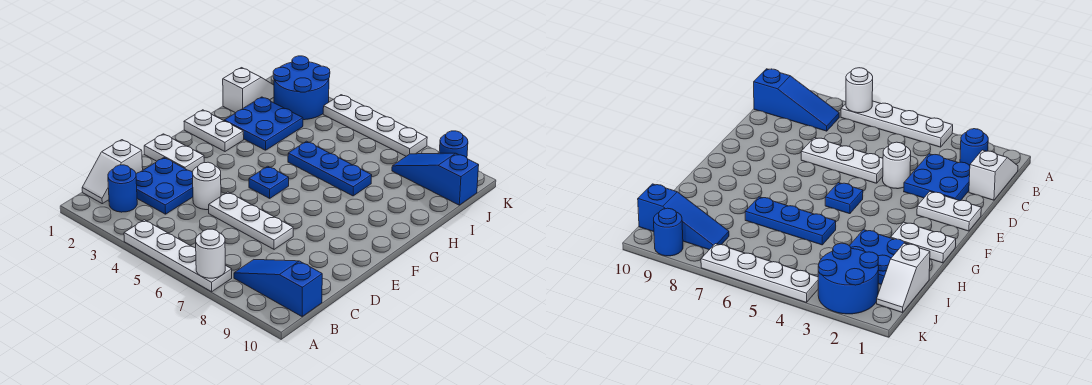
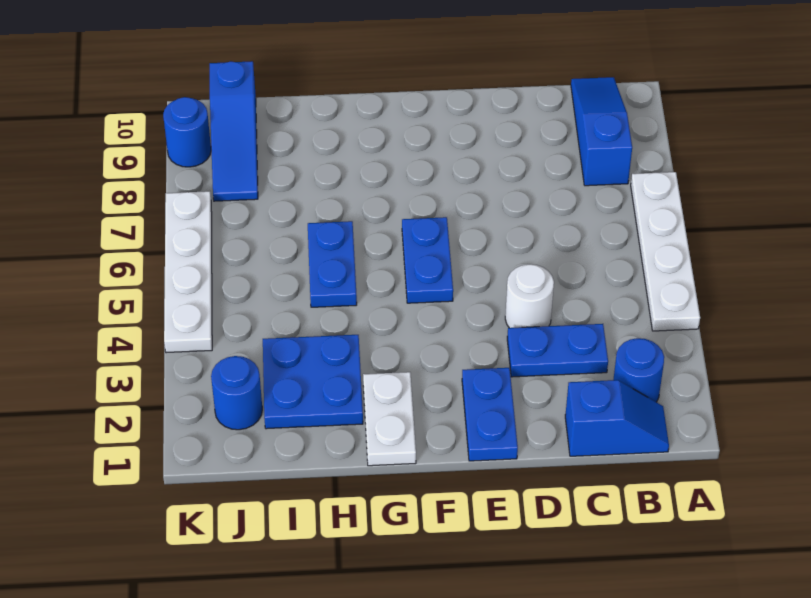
white round brick A7 level 2 -> none
white slope B1:C1 level 1 top C -> blue slope B1:C1 level 1 top C
blue slope B8:B10 level 1 top 10 -> blue slope B8:B10 level 1 top 8
blue plate C2:D3 level 1 -> blue plate C3:D3 level 1
white plate D5:D7 level 1 -> none
white plate E1:E2 level 1 -> blue plate E1:E2 level 1
blue plate F5 level 1 -> blue plate F5:F6 level 1
blue plate H5:H7 level 1 -> blue plate H5:H6 level 1
white slope I1:J1 level 1 top I -> none
blue round brick J2:K3 level 1 -> blue round brick J2 level 1

